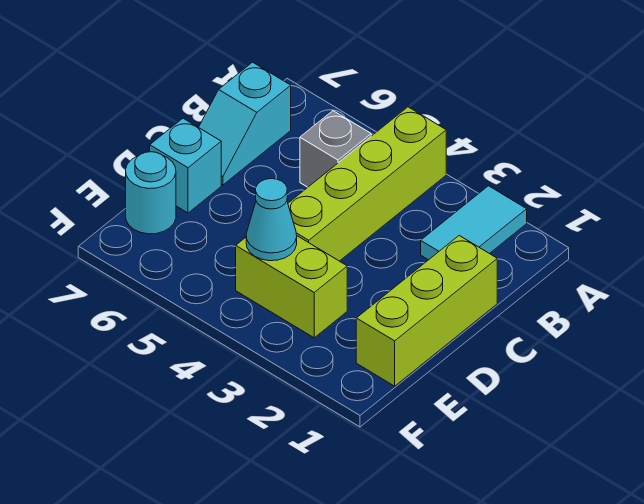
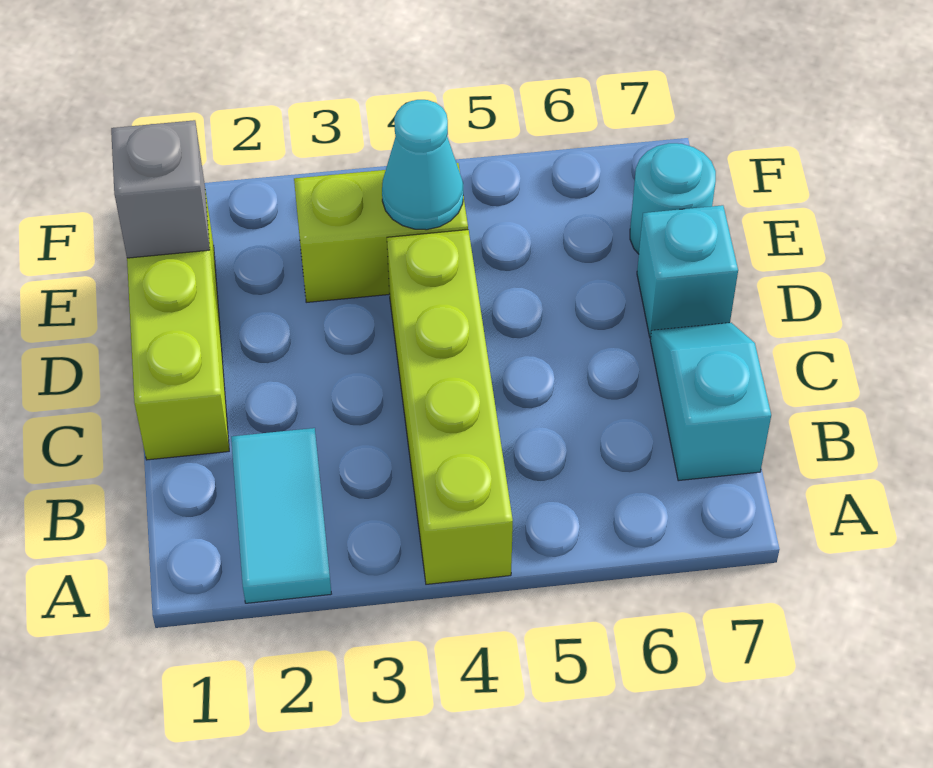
grey brick B5 level 1 -> grey brick E1 level 2

